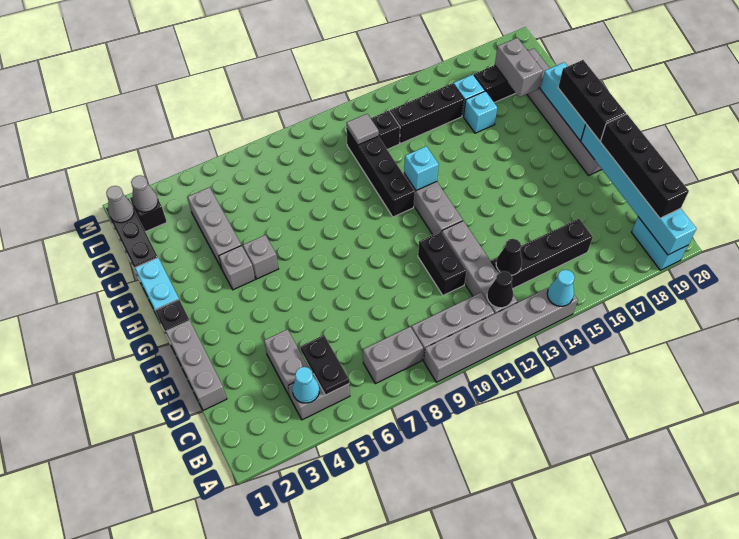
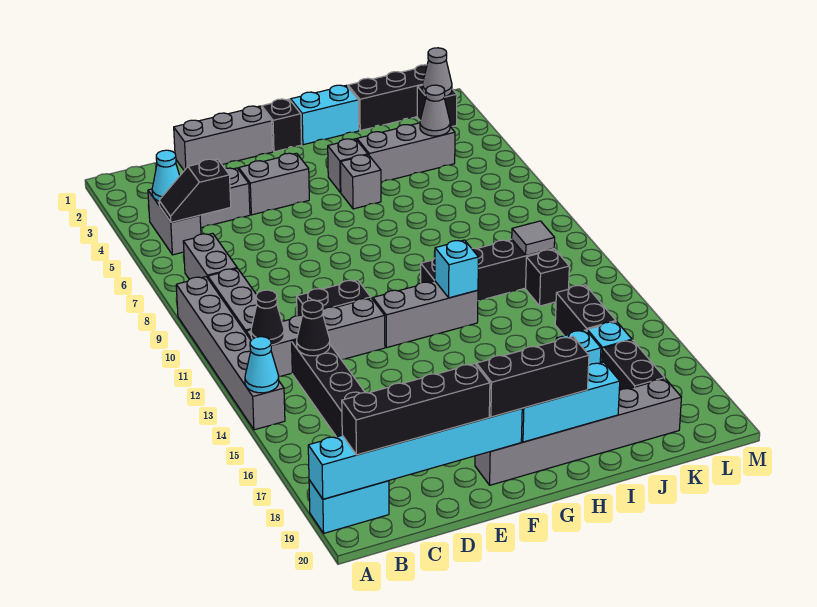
black plate B5:C5 level 2 -> black slope B5:C5 level 2 top C
grey brick J18:K18 level 2 -> grey brick E4:F4 level 1
black brick K13:K15 level 1 -> black brick K14:K15 level 1
grey cone L1 level 2 -> grey cone K4 level 2

